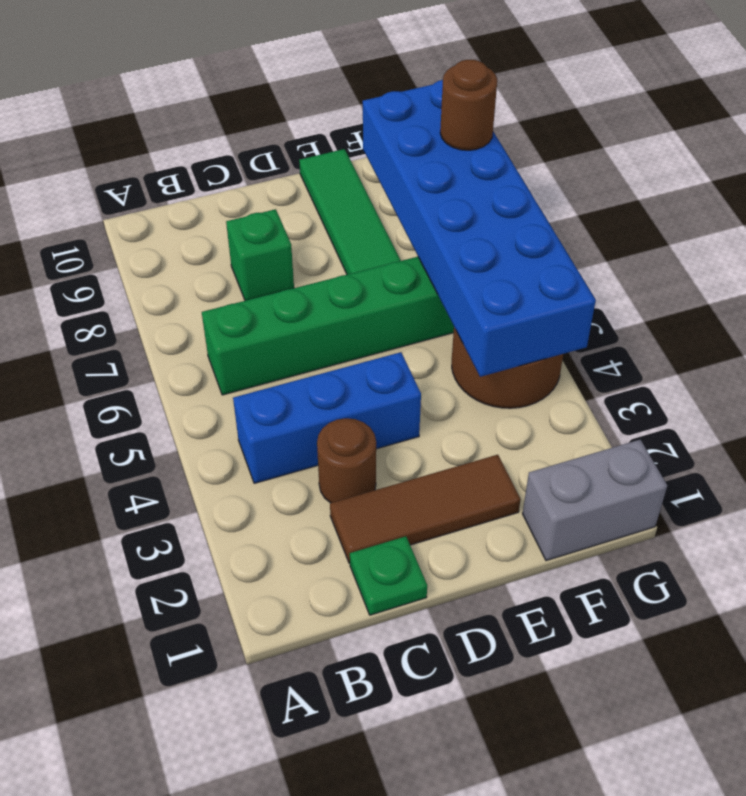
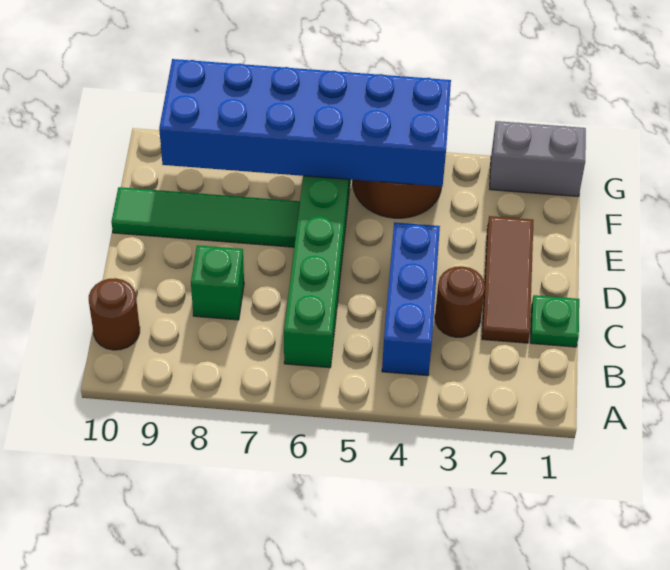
grey brick F1:G1 level 1 -> grey brick G1:G2 level 1
brown round brick G8 level 3 -> brown round brick B10 level 1

